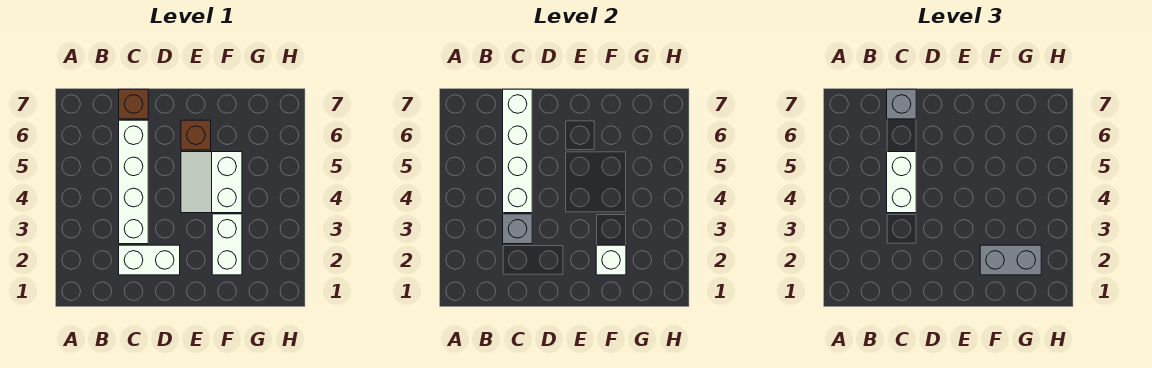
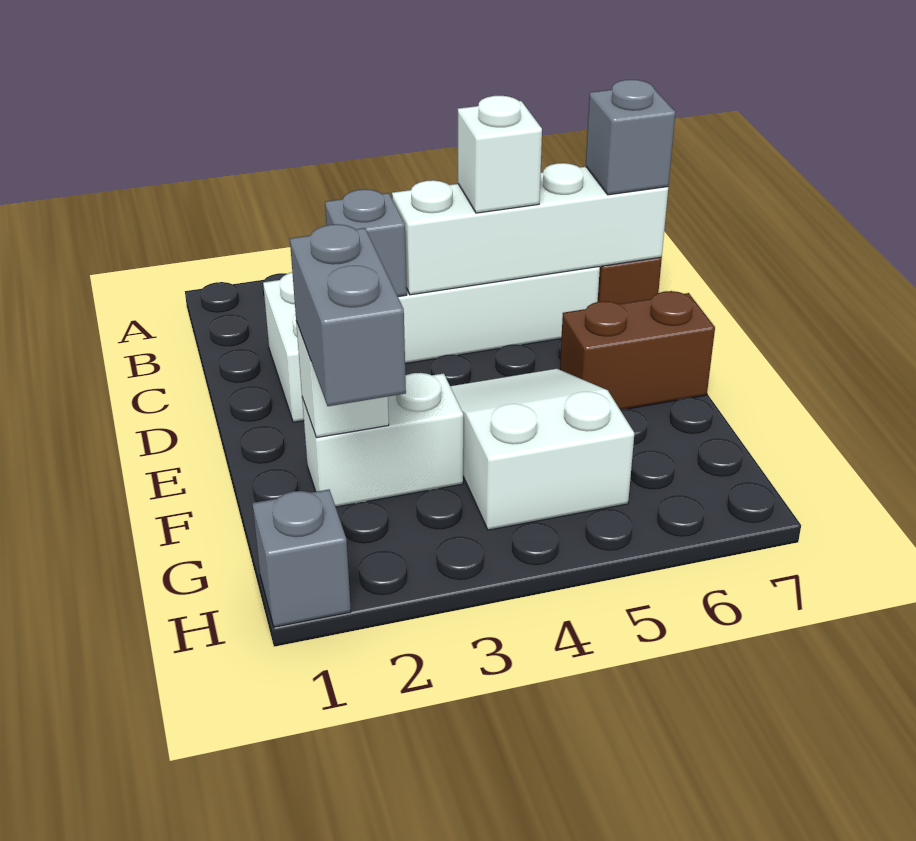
white brick C4:C5 level 3 -> white brick C5 level 3
white slope E4:F5 level 1 top F -> white slope E4:G5 level 1 top G
brown brick E6 level 1 -> brown brick E6:E7 level 1
none -> grey brick H1 level 1

